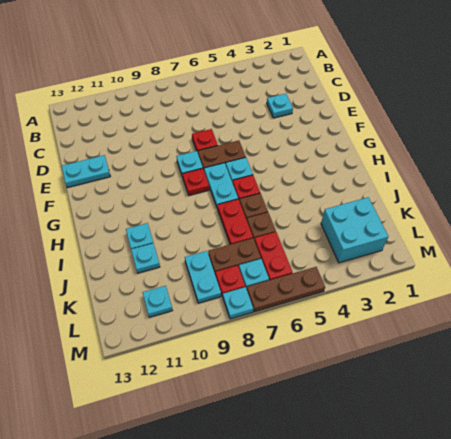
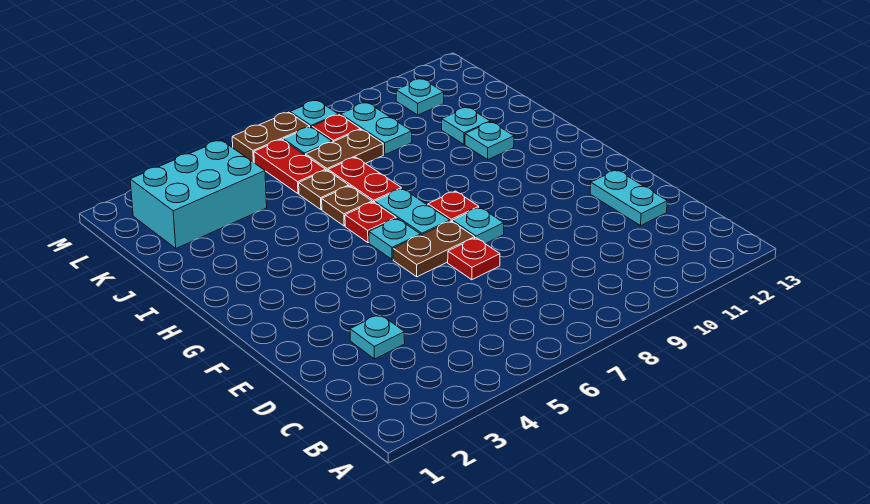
cyan plate E12:E13 level 1 -> cyan plate D12:E12 level 1
cyan brick K2:L3 level 1 -> cyan brick K2:L4 level 1
brown plate M5:M7 level 1 -> brown plate M6:M7 level 1

